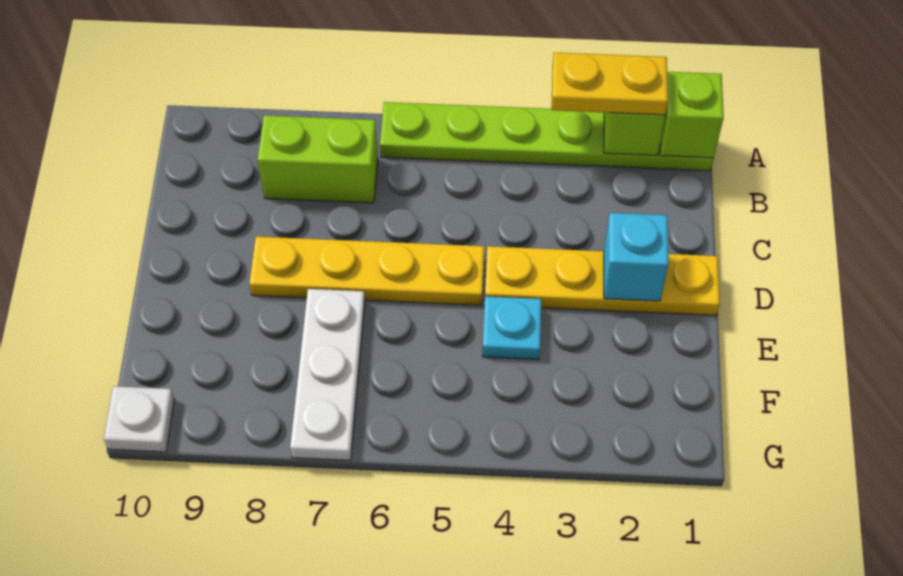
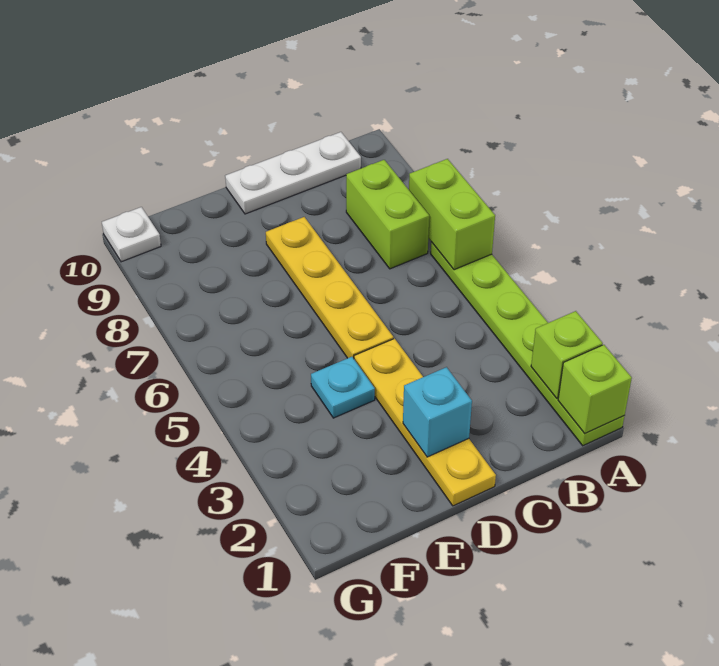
yellow plate A2:A3 level 3 -> none
none -> lime brick A6:A7 level 2
white plate E7:G7 level 1 -> white plate B10:D10 level 1

